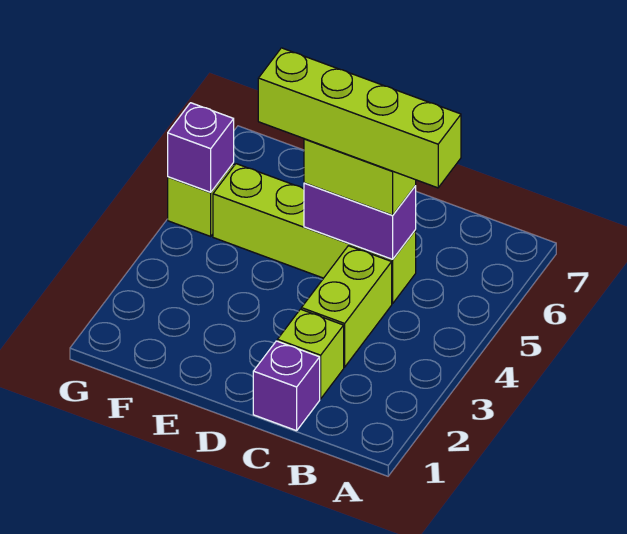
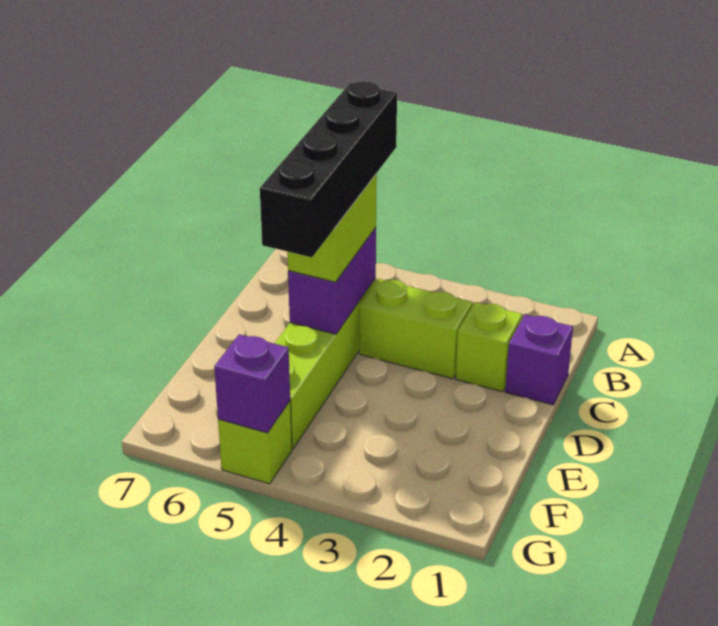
lime brick B5:E5 level 4 -> black brick B5:E5 level 4

